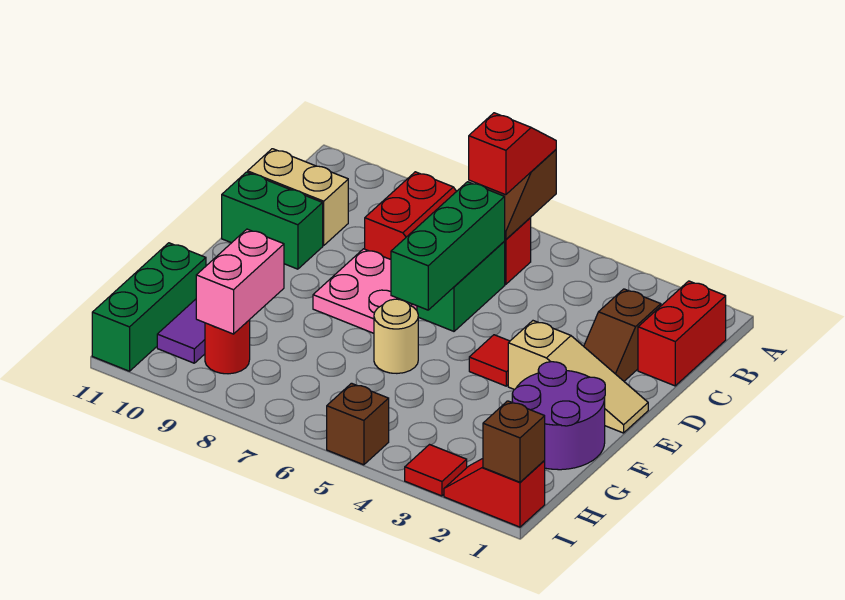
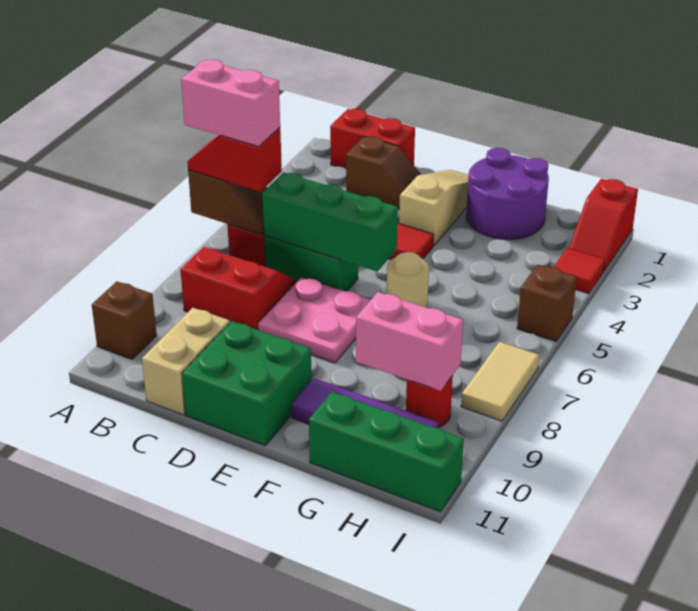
none -> pink brick A6:B6 level 4
green brick D10:D11 level 1 -> green brick D10:E11 level 1
brown brick I1 level 2 -> brown brick A10 level 1
none -> tan tile I7:I8 level 1

